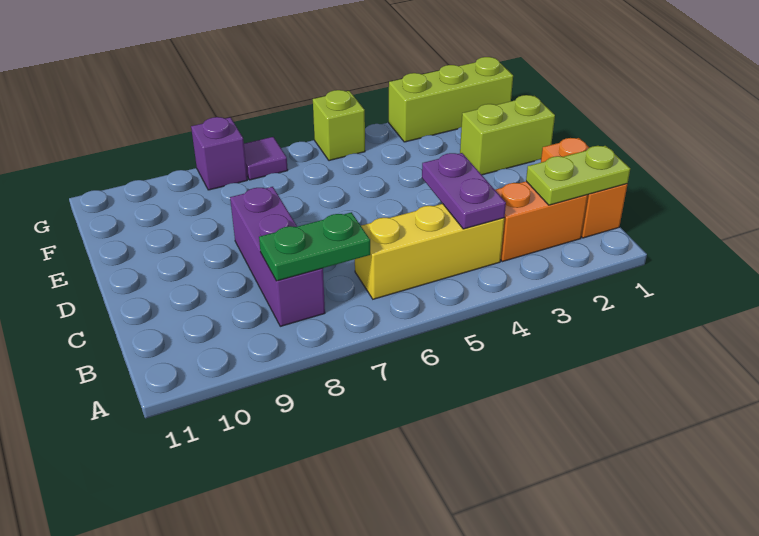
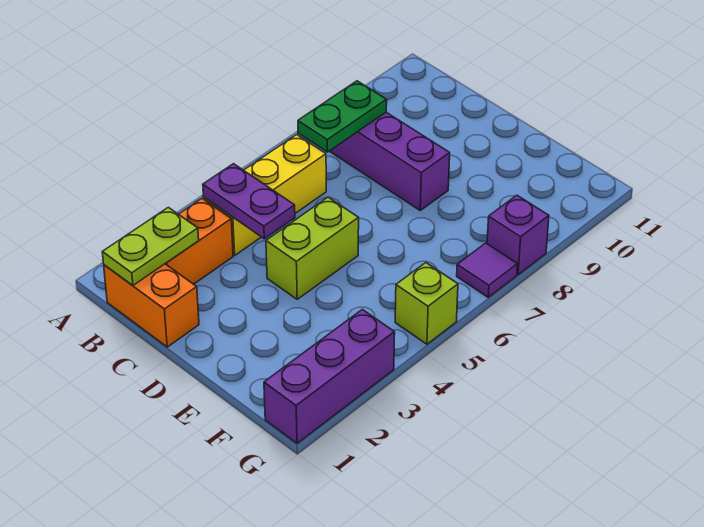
lime brick E1:E2 level 1 -> lime brick D4:D5 level 1
lime brick G1:G3 level 1 -> purple brick G1:G3 level 1

